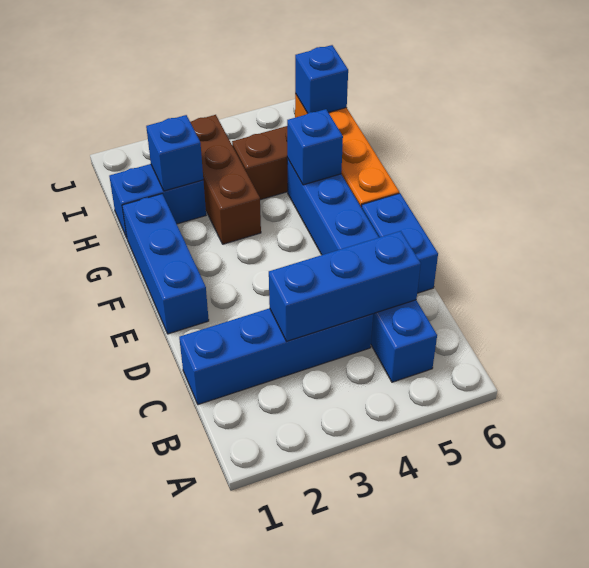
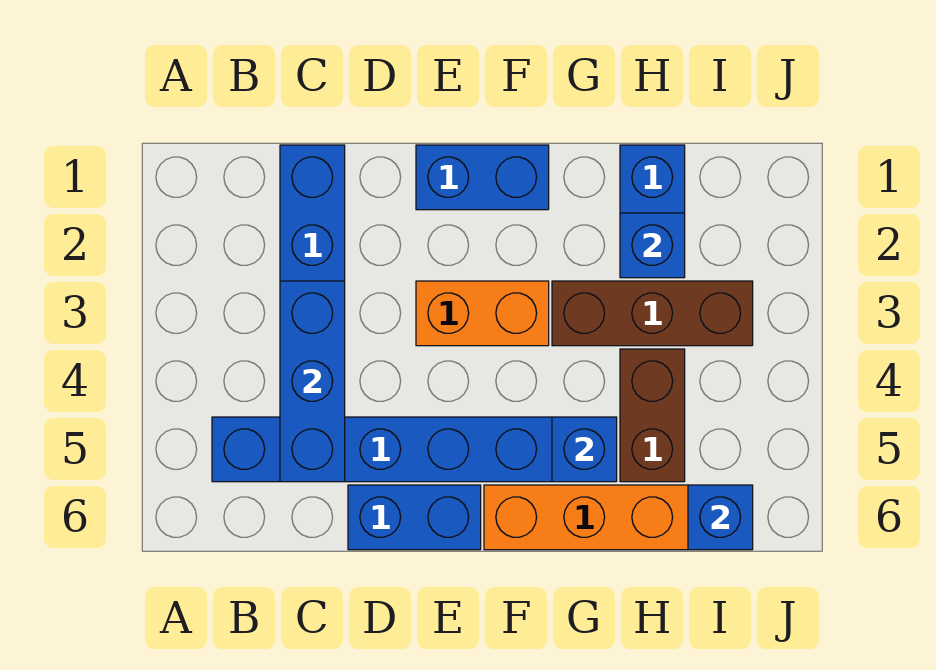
blue brick E1:G1 level 1 -> blue brick E1:F1 level 1
none -> orange brick E3:F3 level 1

